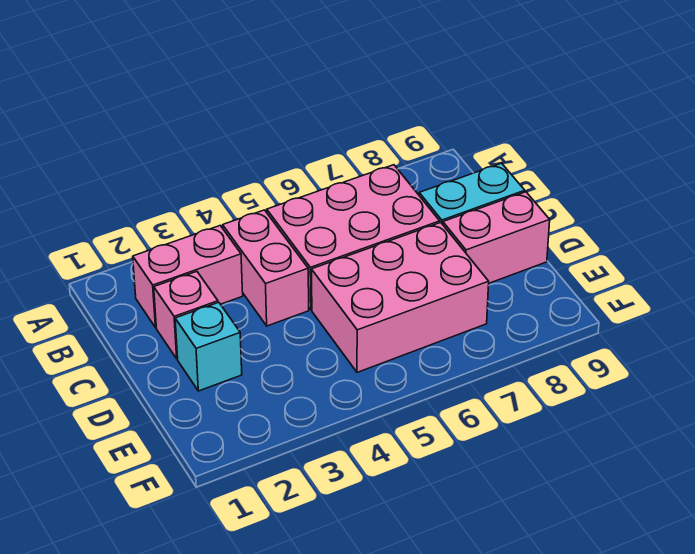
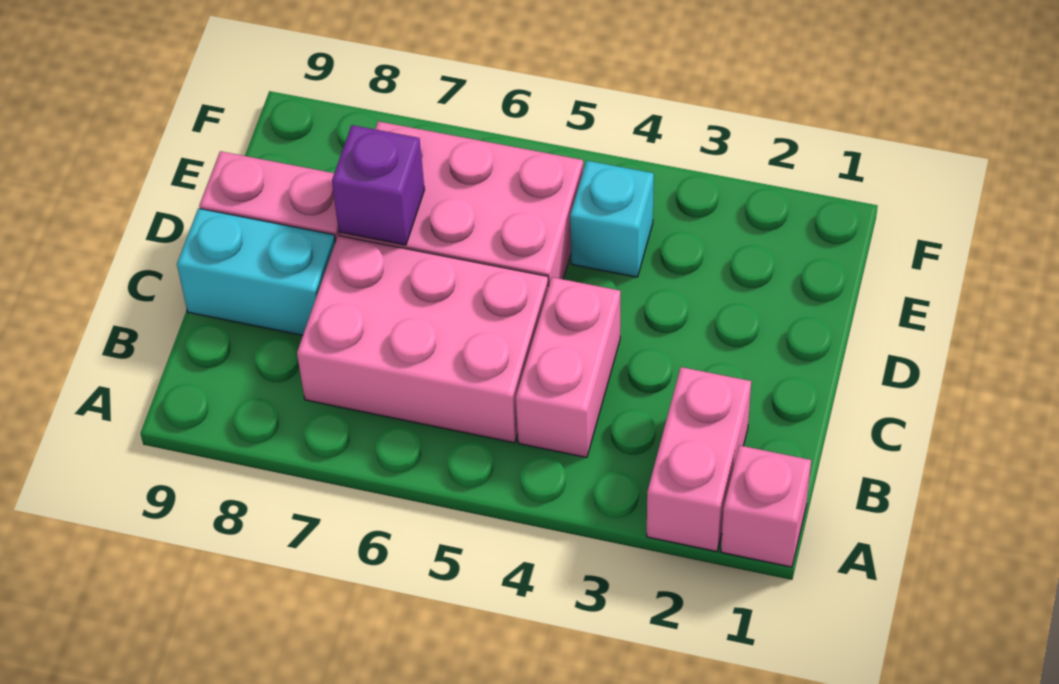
pink brick B2:B3 level 1 -> pink brick A2:B2 level 1
pink brick C2 level 1 -> pink brick A1 level 1
cyan brick D2 level 1 -> cyan brick E4 level 1
none -> purple brick D7 level 2

